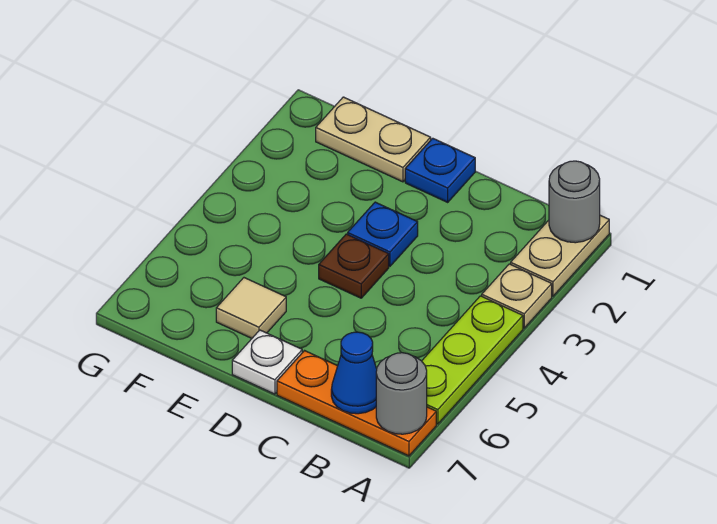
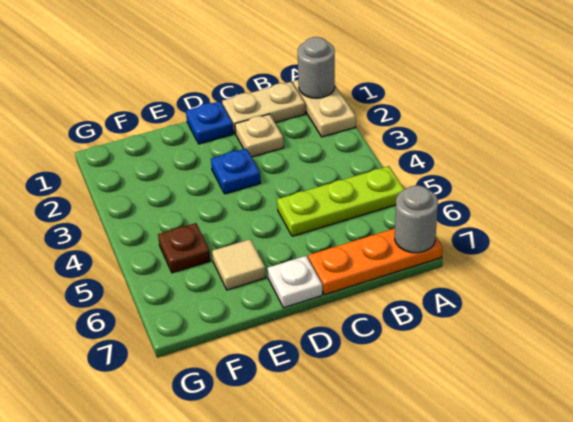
tan plate A3 level 1 -> tan plate C2 level 1
lime plate A4:A6 level 1 -> lime plate A5:C5 level 1
blue cone B7 level 2 -> none
brown plate D4 level 1 -> brown plate F5 level 1
tan plate E1:F1 level 1 -> tan plate B1:C1 level 1

